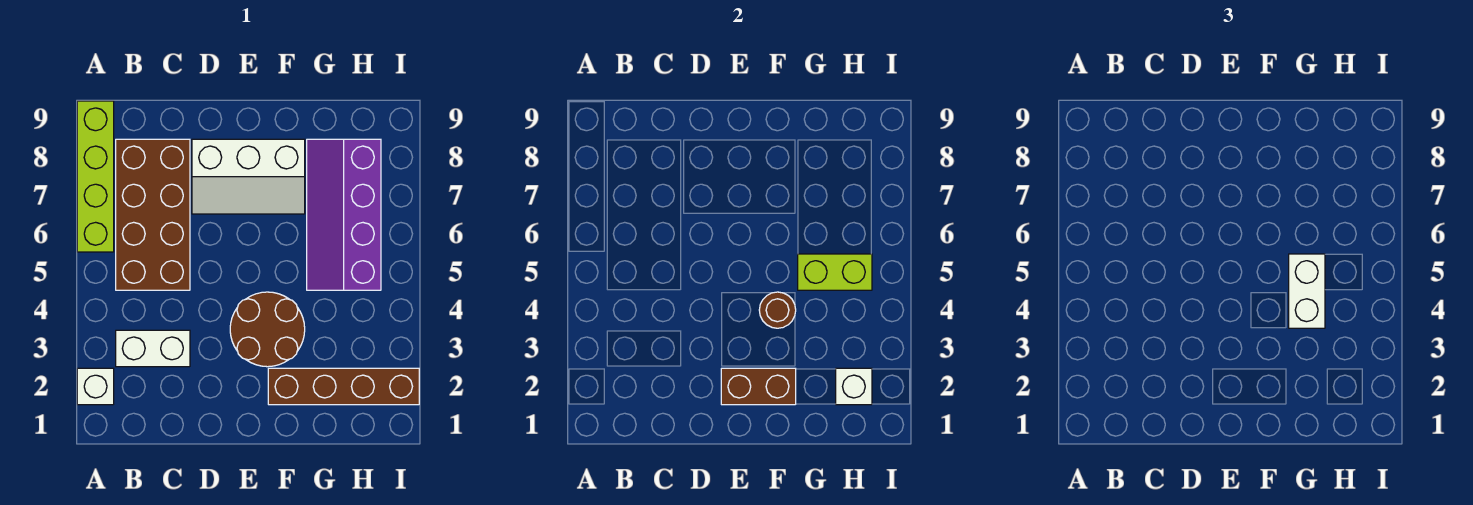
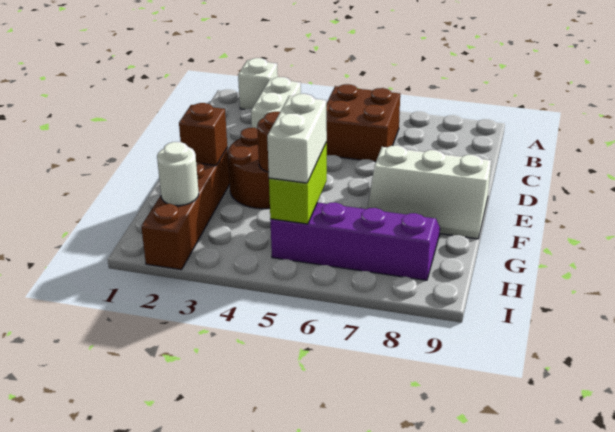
lime brick A6:A9 level 1 -> none
brown brick B5:C8 level 1 -> brown brick B5:C6 level 1
white slope D7:F8 level 1 top 8 -> white slope E7:F9 level 1 top E
brown brick E2:F2 level 2 -> brown brick F2 level 2
white brick G4:G5 level 3 -> white brick G5:H5 level 3
white brick H2 level 2 -> white round brick H2 level 2

